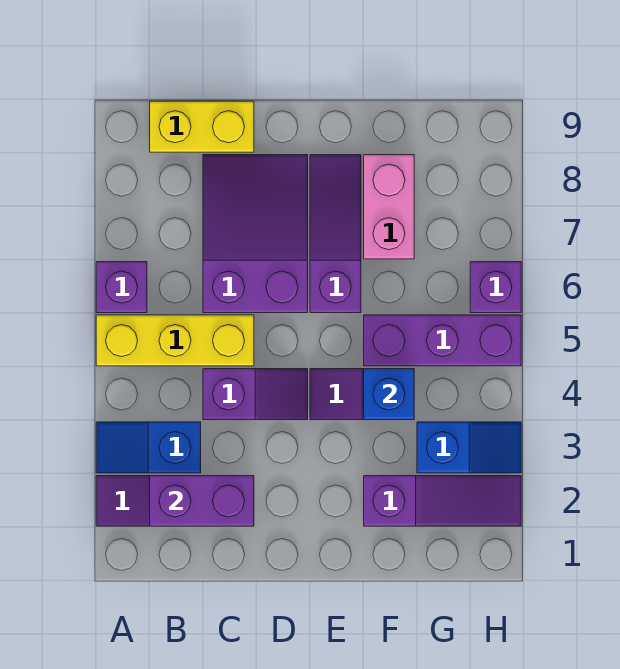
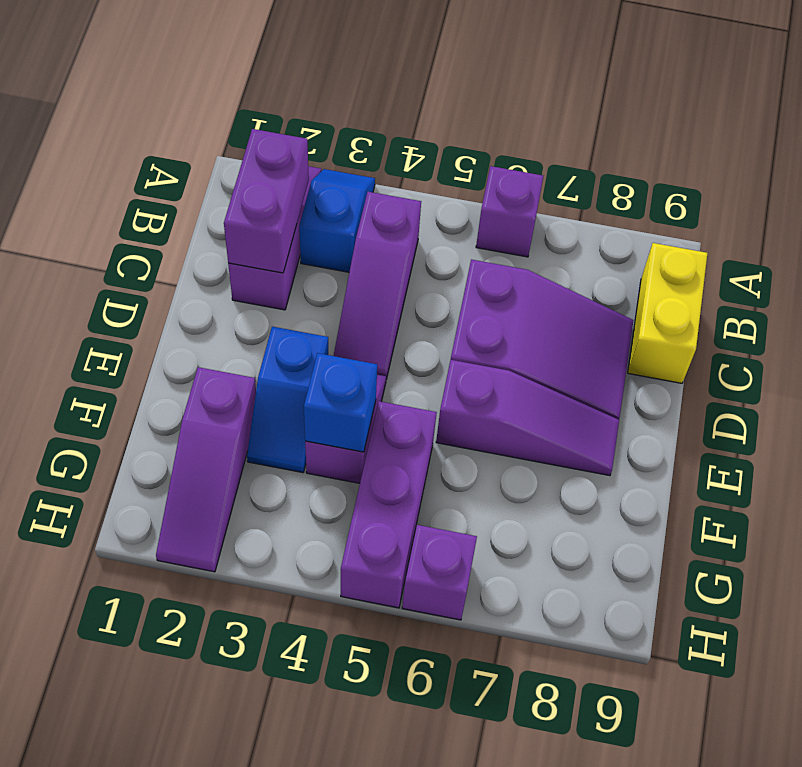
yellow brick A5:C5 level 1 -> none
purple slope C4:D4 level 1 top C -> purple slope B4:D4 level 1 top B
pink brick F7:F8 level 1 -> none
blue slope G3:H3 level 1 top G -> blue slope E3:F3 level 1 top E

